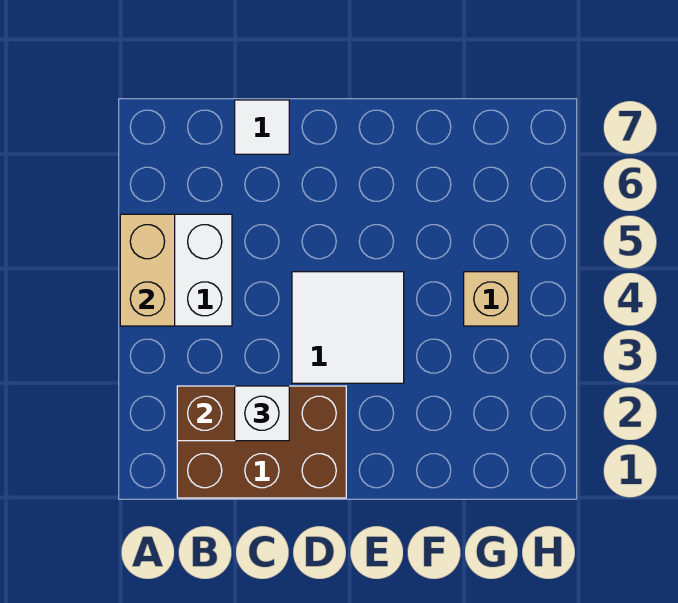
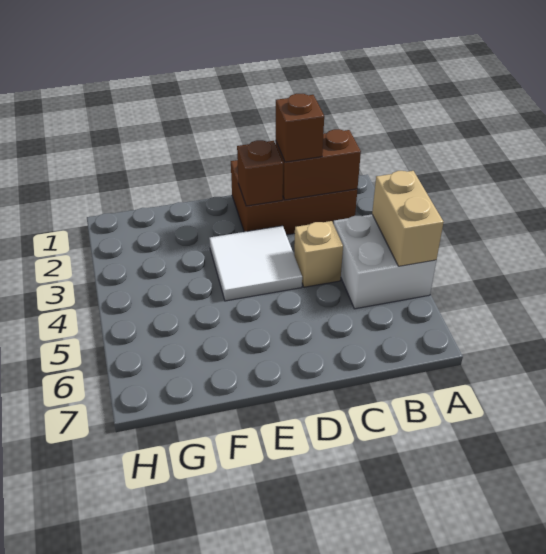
white brick C2 level 3 -> brown brick C2 level 3
white tile C7 level 1 -> none
none -> brown brick D2 level 2
tan brick G4 level 1 -> tan brick C4 level 1

